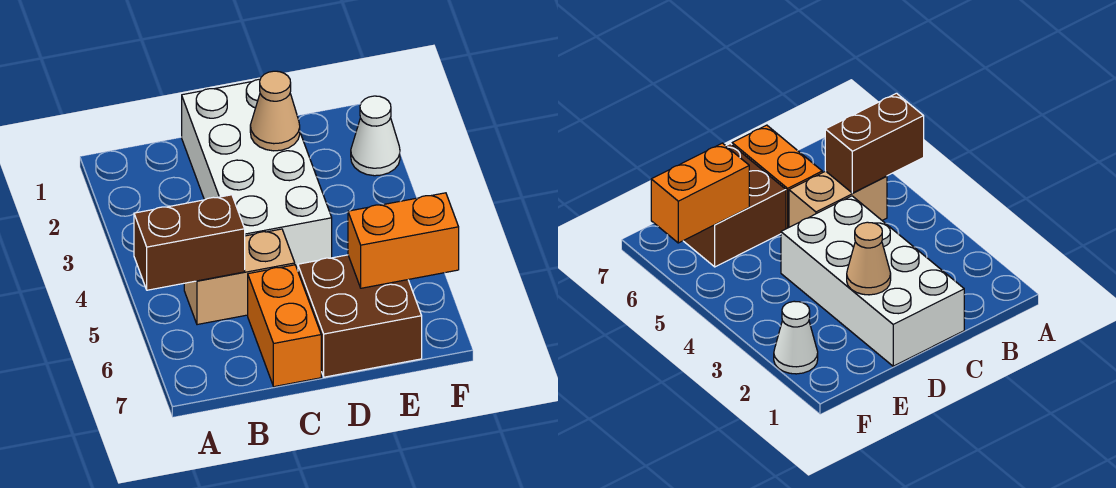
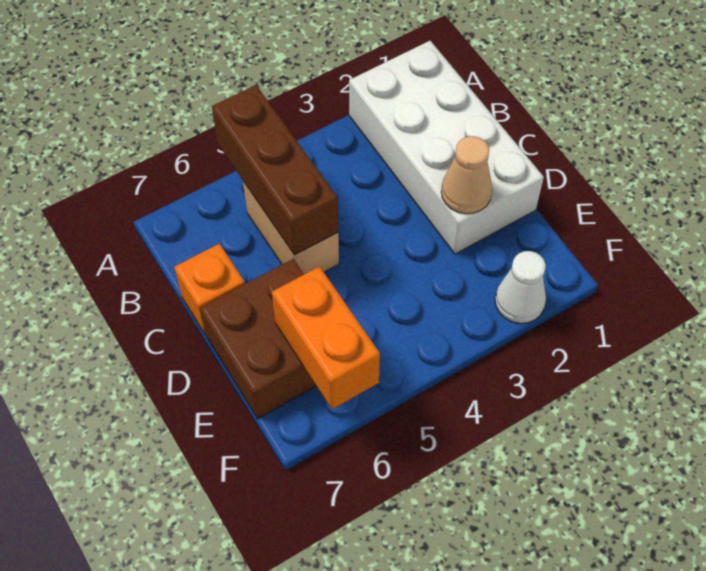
brown brick A5:B5 level 2 -> brown brick A5:C5 level 2
white brick C1:D4 level 1 -> white brick A1:D2 level 1
orange brick C6:C7 level 1 -> orange brick C7 level 1

